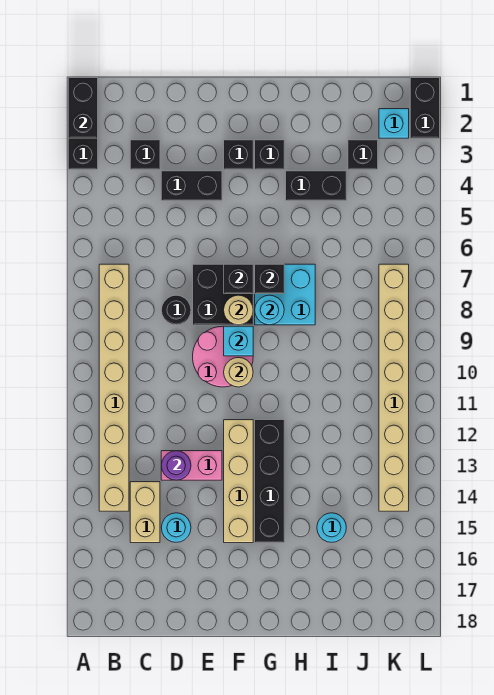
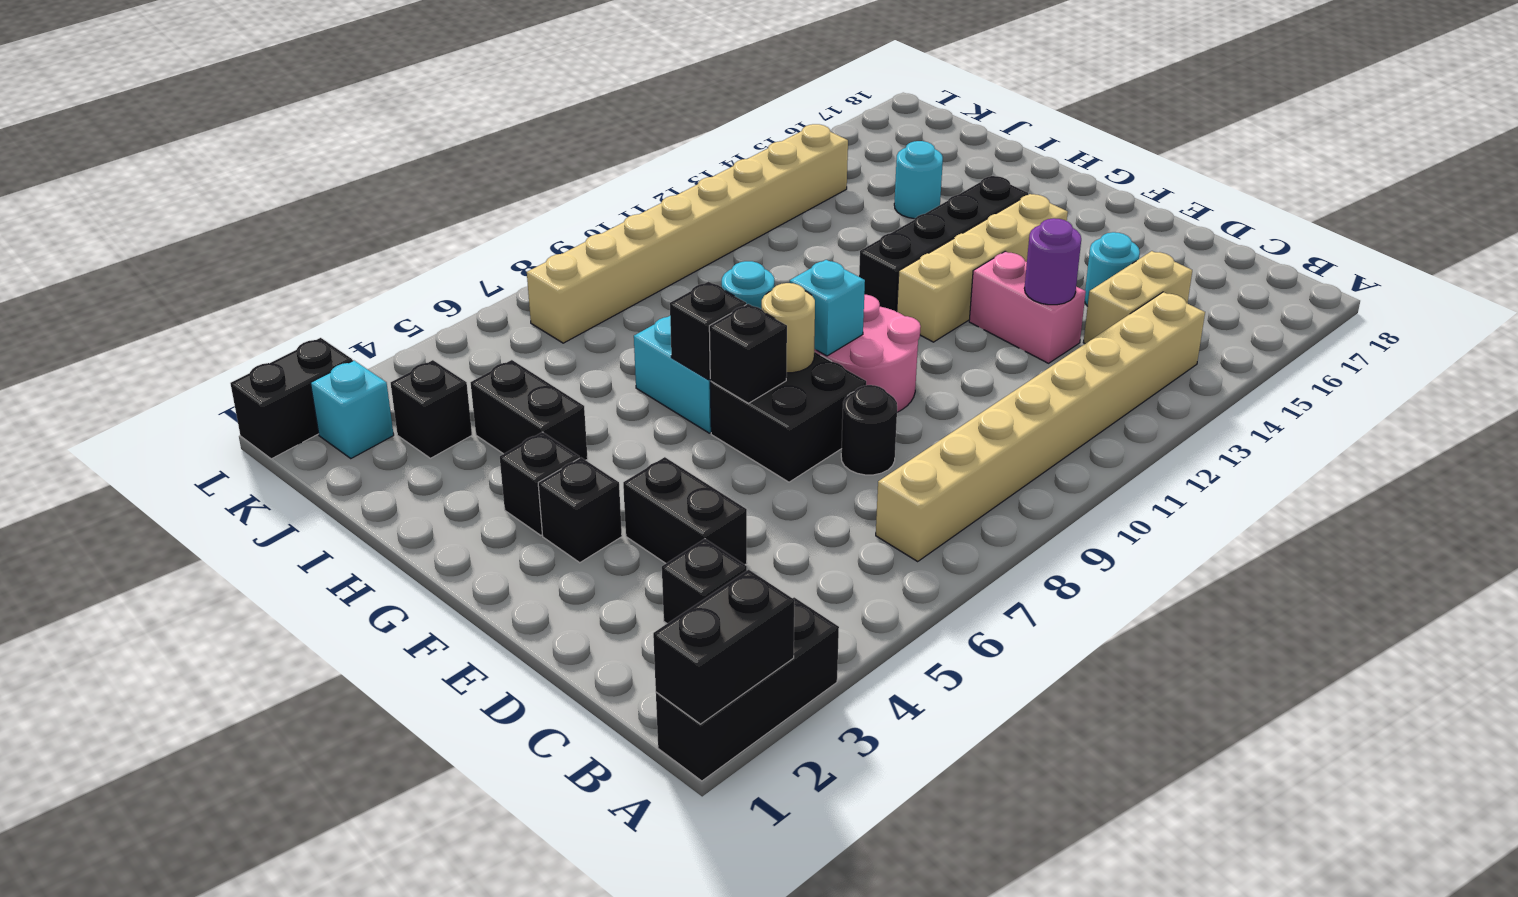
tan round brick F10 level 2 -> none

